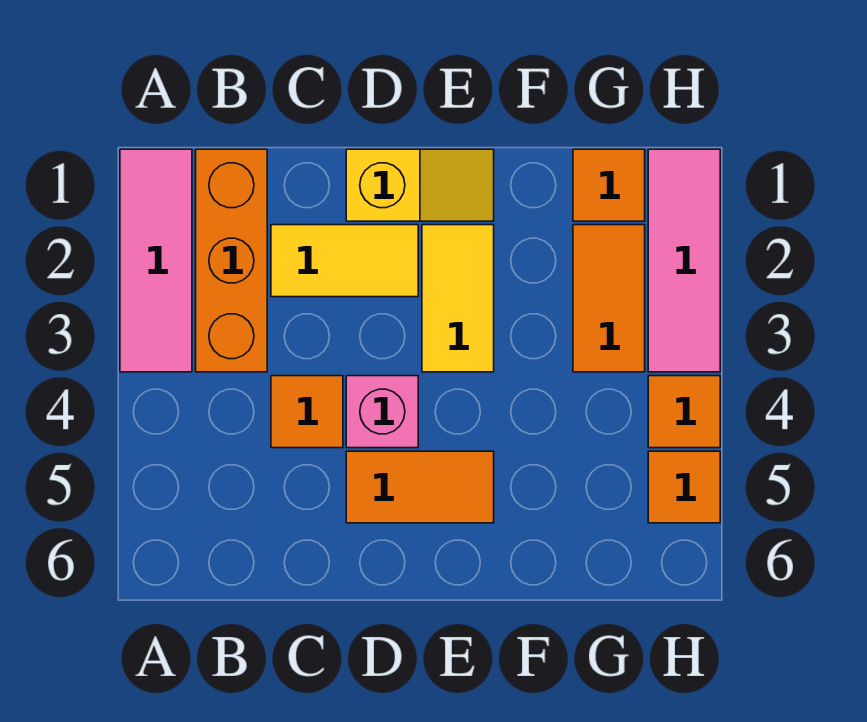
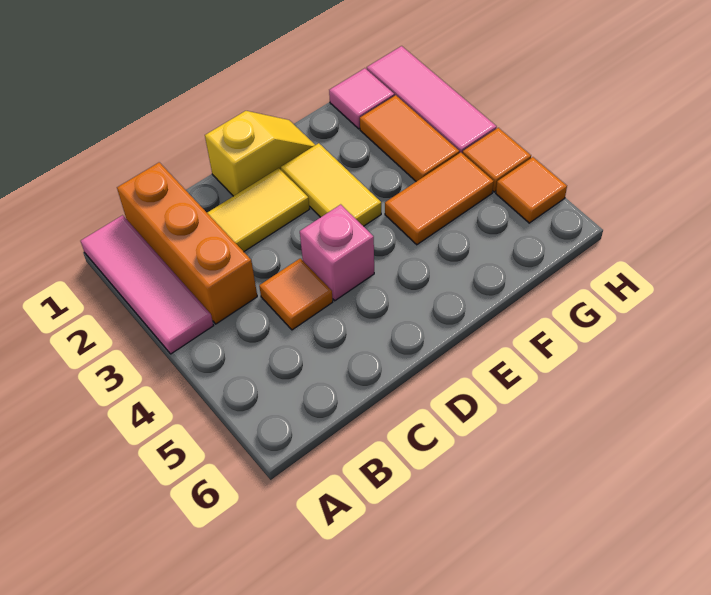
orange tile D5:E5 level 1 -> orange tile F4:G4 level 1
orange tile G1 level 1 -> pink tile G1 level 1

